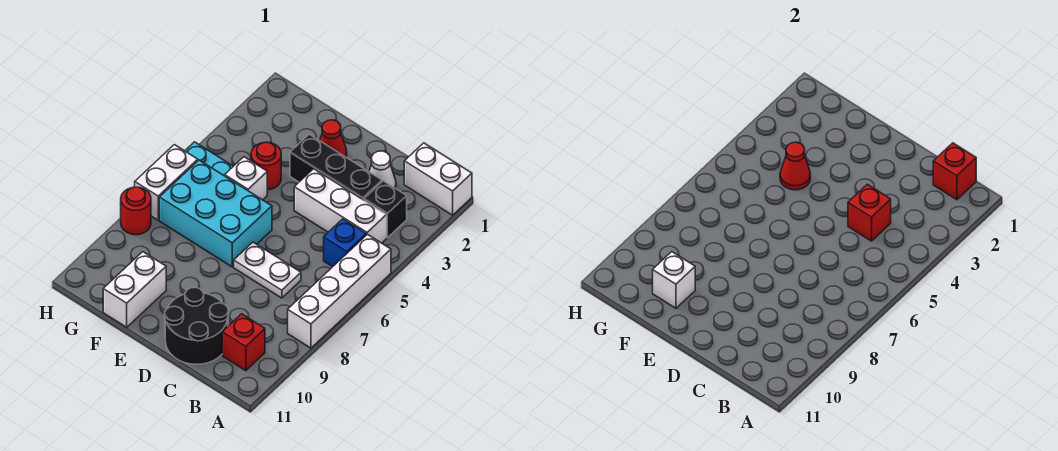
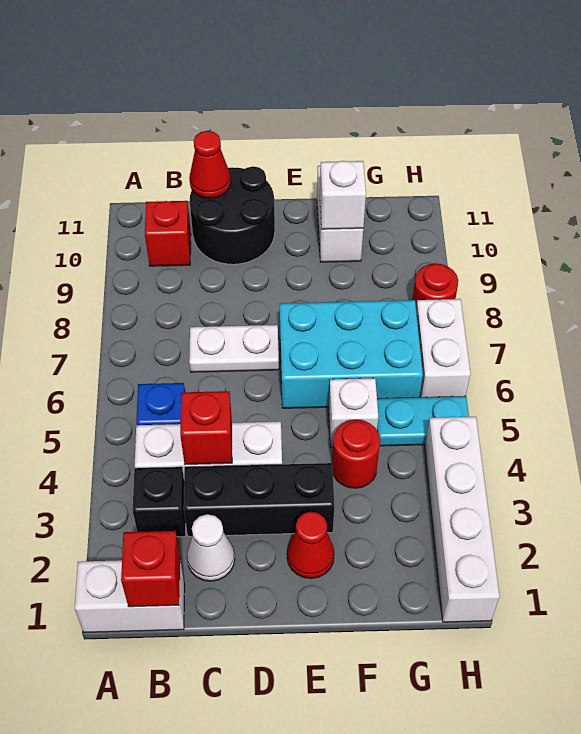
white brick A5:A8 level 1 -> white brick H1:H4 level 1
red cone F4 level 2 -> red cone C11 level 2

